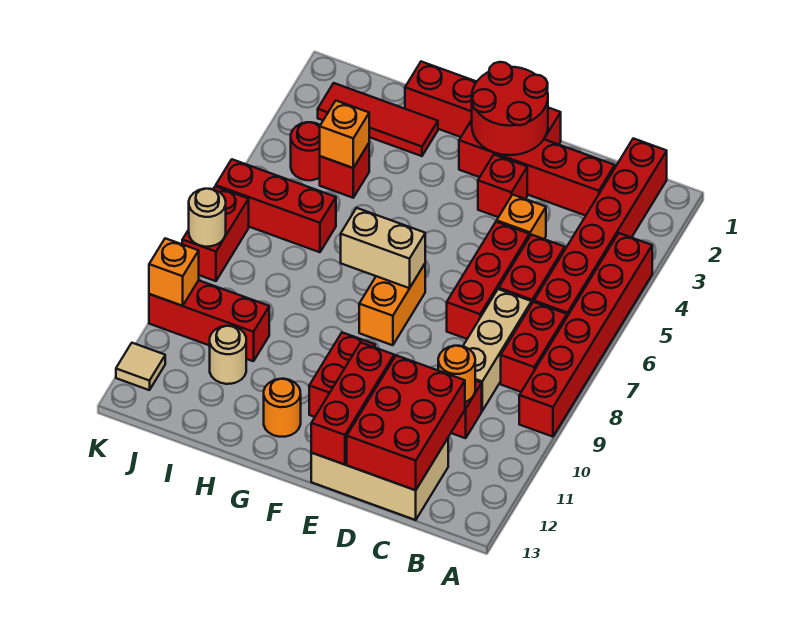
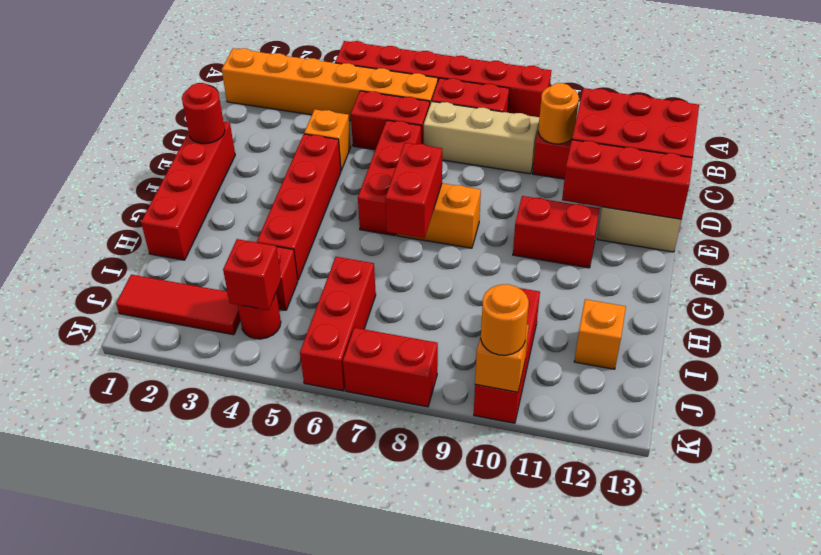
red brick B1:B6 level 1 -> orange brick B1:B6 level 1
red brick C2:F2 level 1 -> red brick E4:H4 level 1
red brick D5:D7 level 1 -> red brick D6:F6 level 1
red round brick E1:F2 level 2 -> red round brick E1 level 2
red brick E3 level 1 -> red brick J4 level 2
tan brick F7:G7 level 2 -> red brick F7:G7 level 2
orange round brick G12 level 1 -> orange round brick K10 level 3
red tile H2:J2 level 1 -> red tile J1:J3 level 1
orange brick I4 level 2 -> orange brick I12 level 1
tan round brick I11 level 1 -> none
tan round brick K8 level 2 -> none
tan tile K12 level 1 -> none

